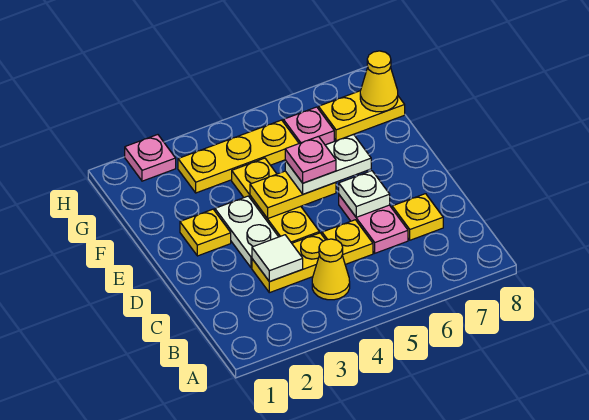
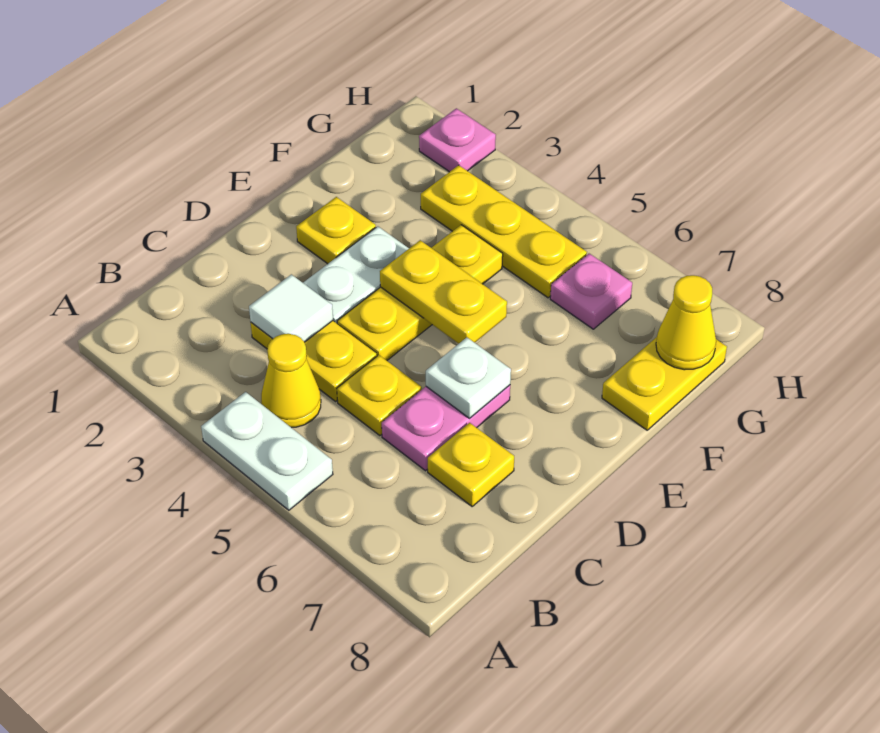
white plate E5:E6 level 3 -> white plate A4:A5 level 1
pink plate E5 level 4 -> none
yellow plate G7:G8 level 1 -> yellow plate F8:G8 level 1

